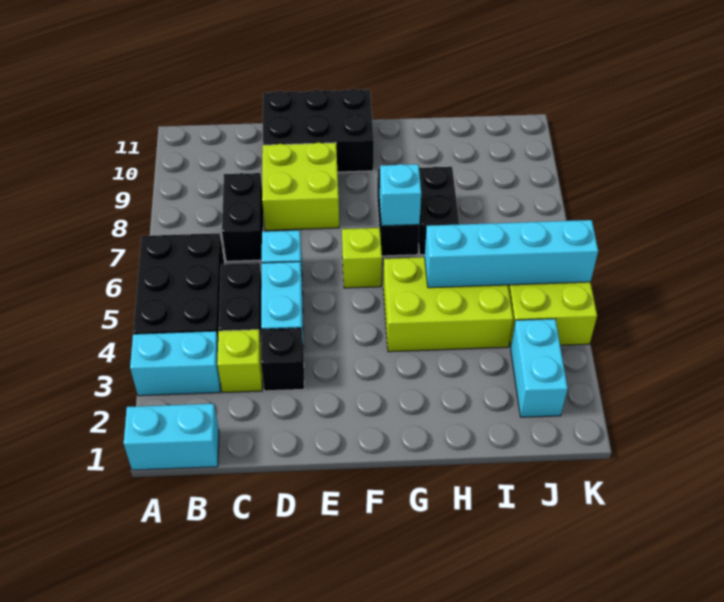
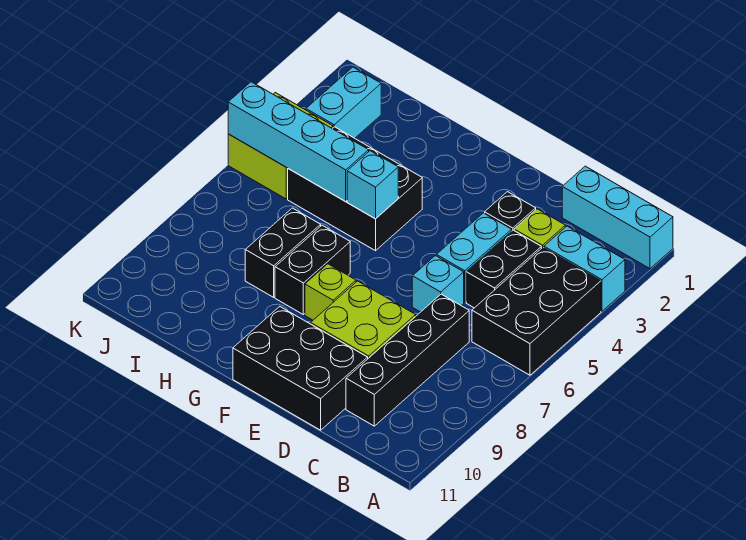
cyan brick A1:B1 level 1 -> cyan brick A1:C1 level 1
black brick C7:C8 level 1 -> black brick C7:C10 level 1
lime brick F6 level 1 -> lime brick F8 level 1
lime brick G4:I5 level 1 -> black brick G4:I5 level 1
cyan brick G7 level 2 -> cyan brick G5 level 2

